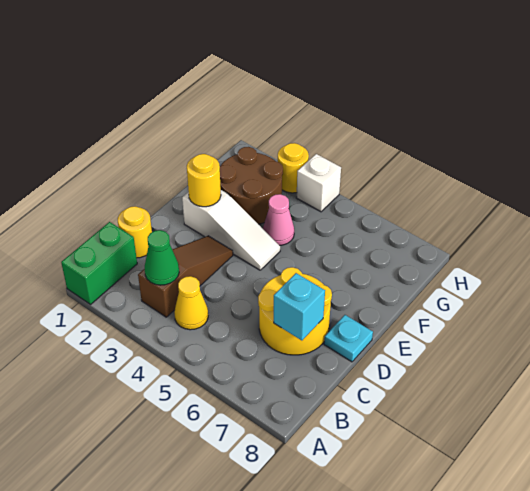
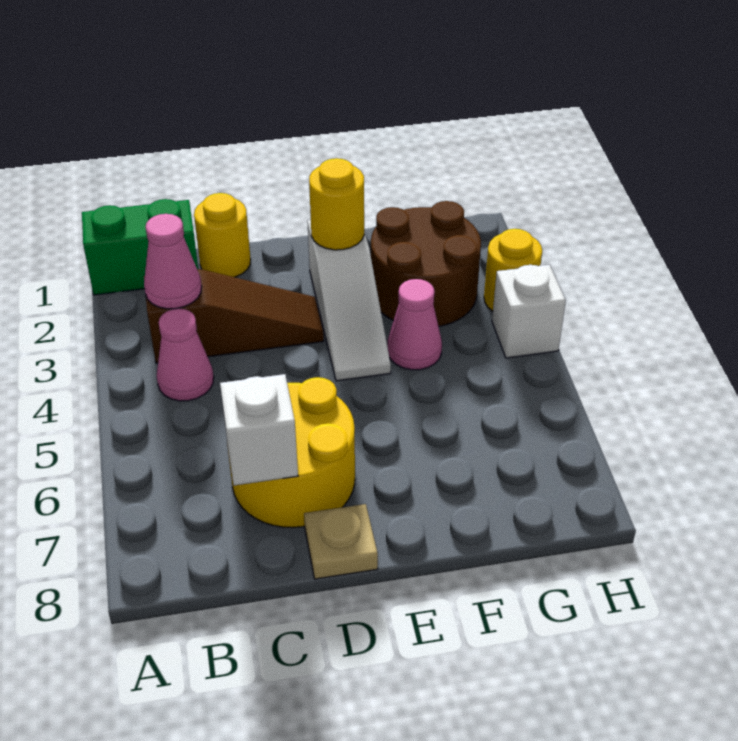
green cone B3 level 2 -> pink cone B3 level 2
yellow cone B4 level 1 -> pink cone B4 level 1
cyan brick C7 level 2 -> white brick C7 level 2
cyan plate D8 level 1 -> tan plate D8 level 1

